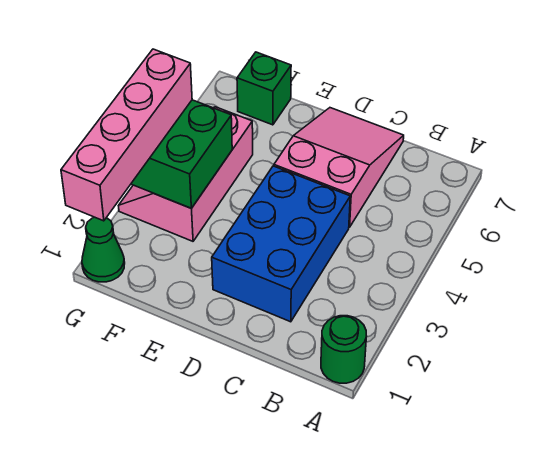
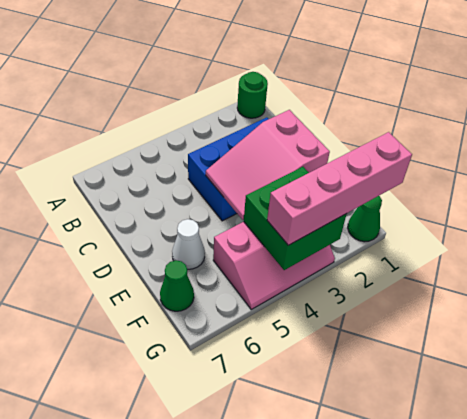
pink slope C5:D7 level 1 top 5 -> pink slope D2:E4 level 2 top 2
none -> white cone E6 level 1
green brick F7 level 1 -> green cone F7 level 1

